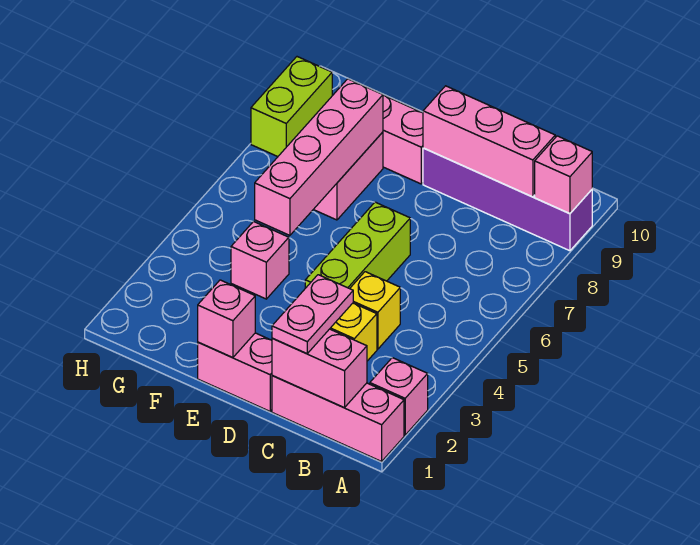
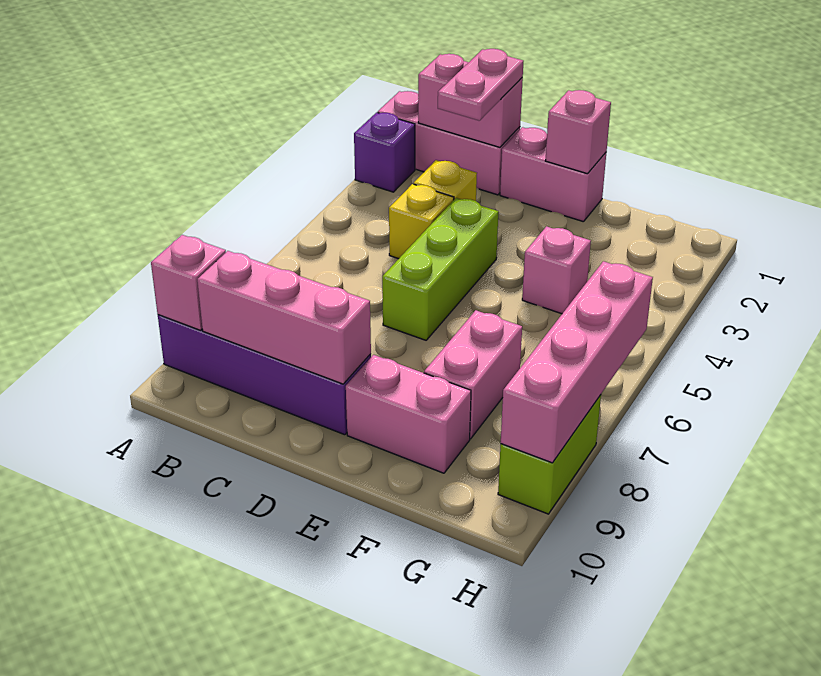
pink brick A2 level 1 -> purple brick A2 level 1
pink brick F5:F8 level 2 -> pink brick H6:H9 level 2

